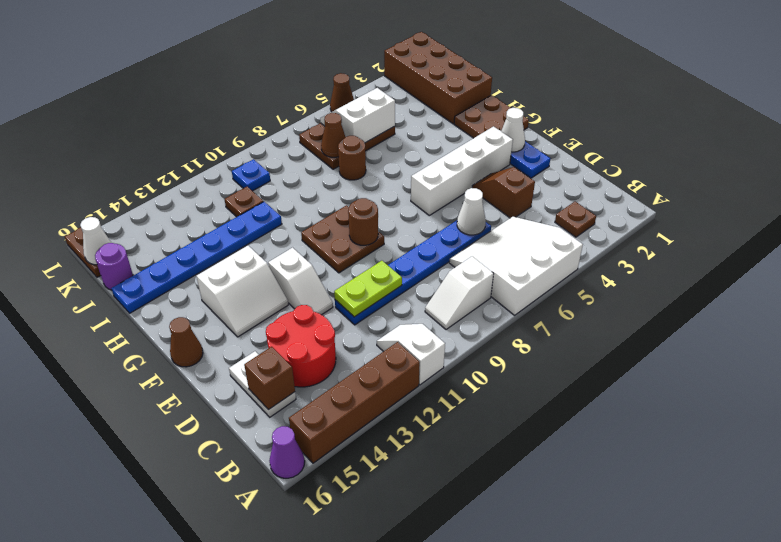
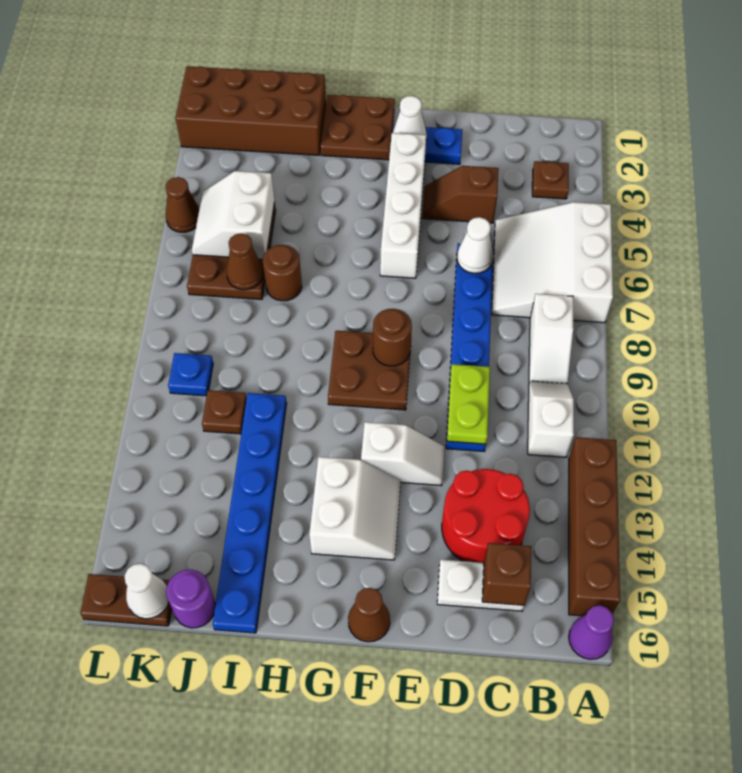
white slope A11:B11 level 1 top A -> white slope B10:B11 level 1 top 11

